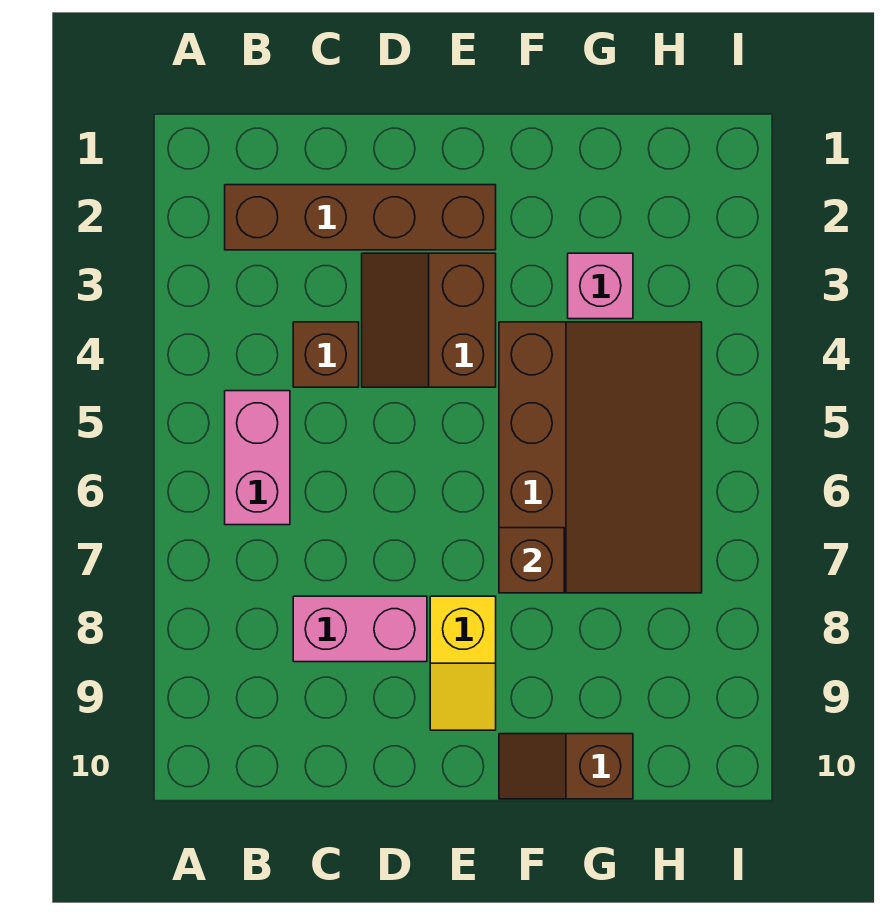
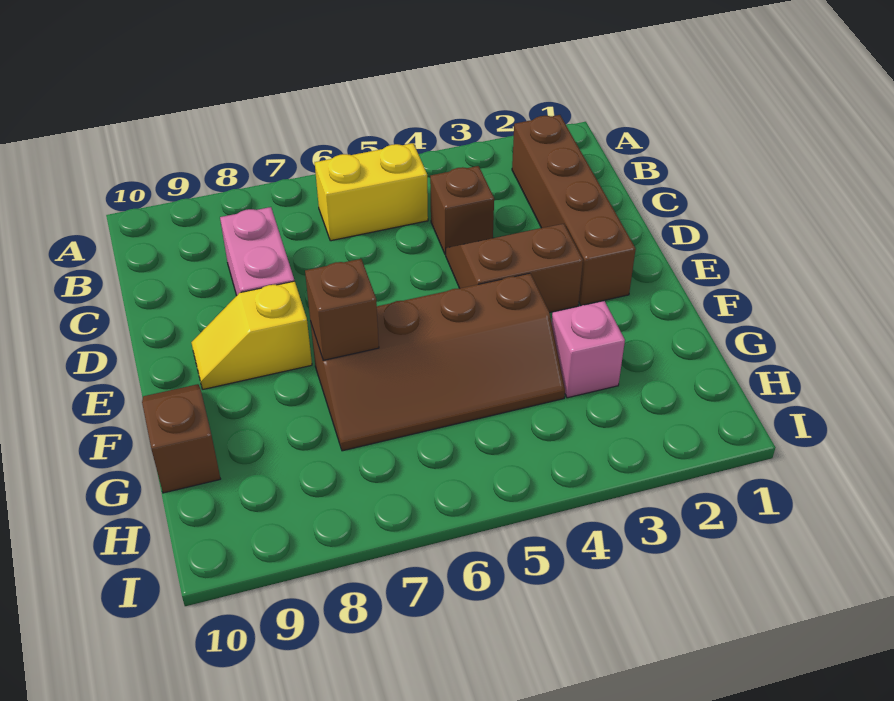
pink brick B5:B6 level 1 -> yellow brick B5:B6 level 1
brown slope F4:H7 level 1 top F -> brown slope F4:G7 level 1 top F

